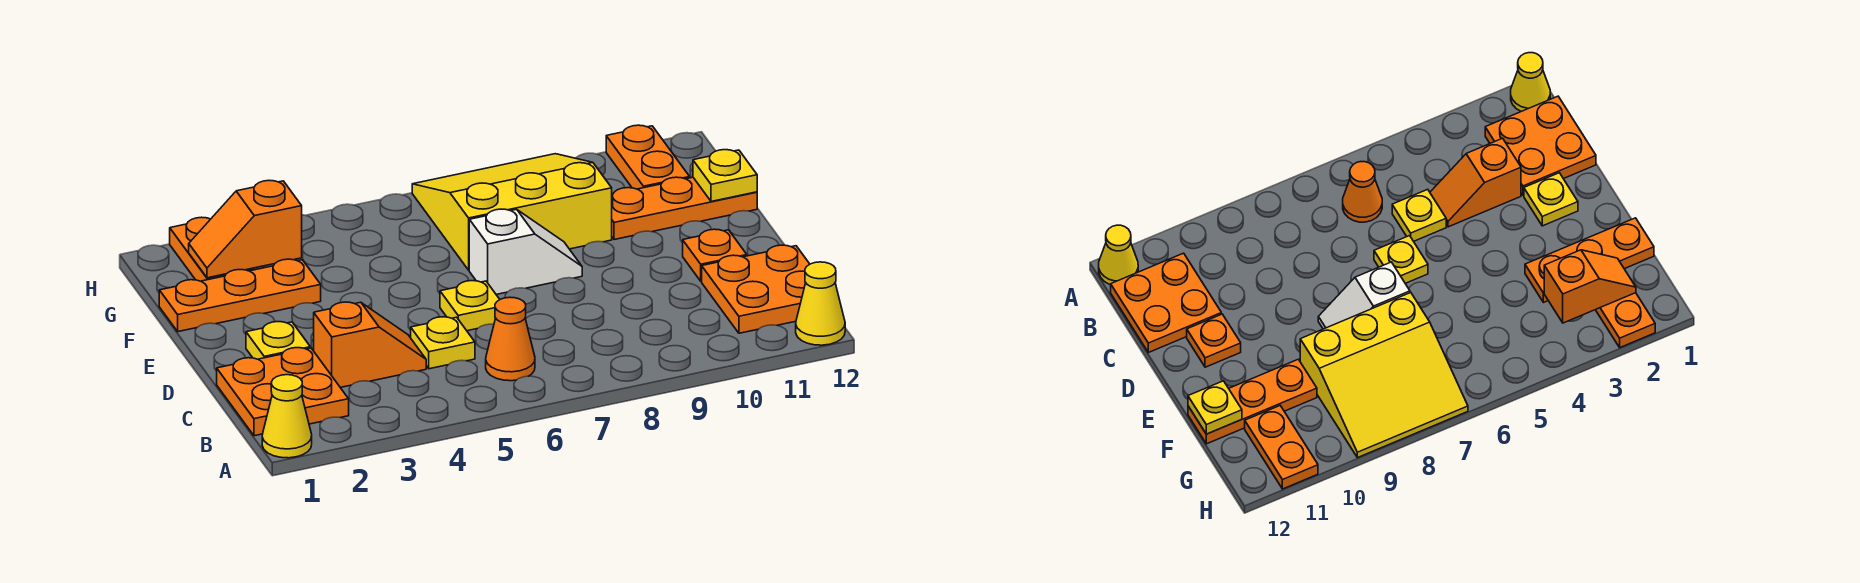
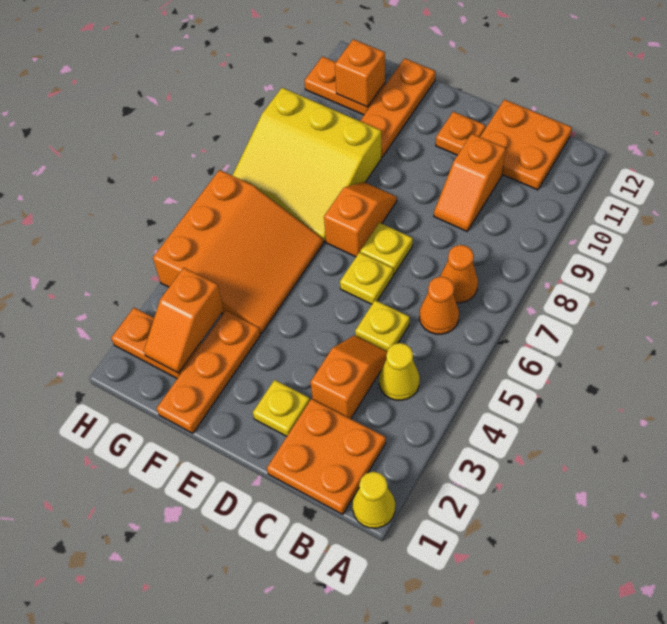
yellow cone A12 level 1 -> yellow cone B4 level 1
none -> orange cone B7 level 1
none -> orange slope C9:C10 level 1 top 10
white slope E7:E8 level 1 top 7 -> orange slope E7:E8 level 1 top 7
none -> orange slope F4:H6 level 1 top H
yellow slope F7:H9 level 1 top F -> yellow slope F7:H9 level 1 top 9
yellow plate F12 level 2 -> yellow plate D7 level 1
none -> orange brick G11 level 2

